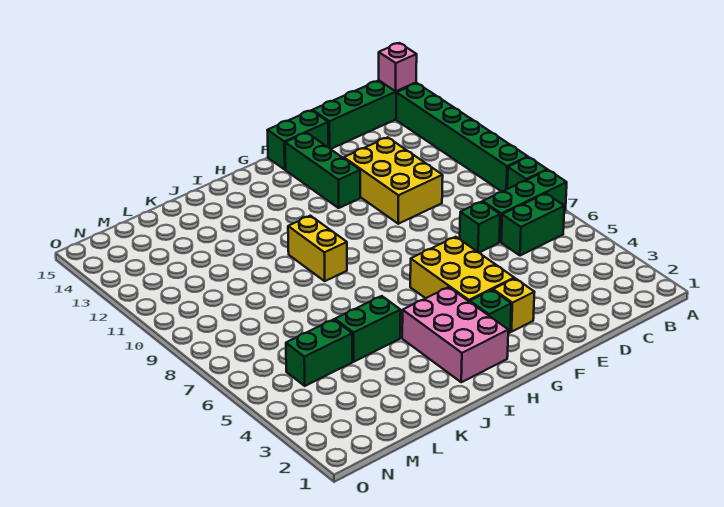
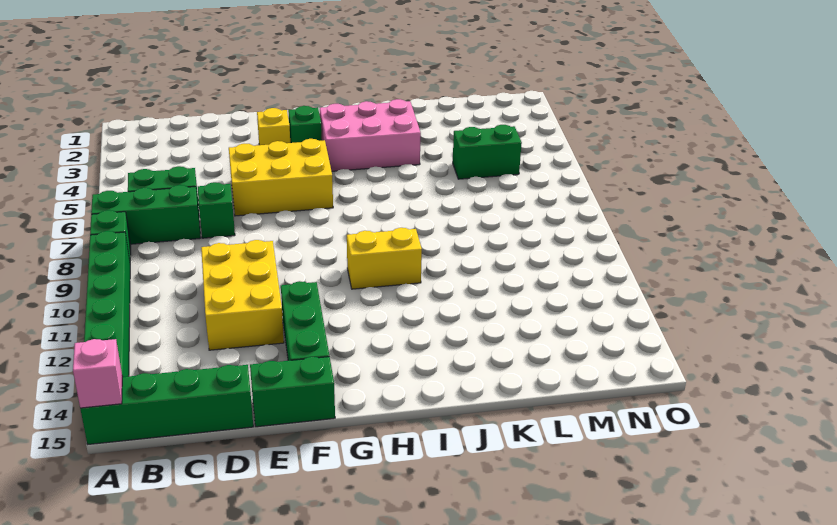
yellow brick F4:G6 level 1 -> yellow brick E5:G6 level 1
pink brick H2:I4 level 1 -> pink brick H3:J4 level 1
yellow brick I9:I10 level 1 -> yellow brick H10:I10 level 1
green brick J5:K5 level 1 -> none

